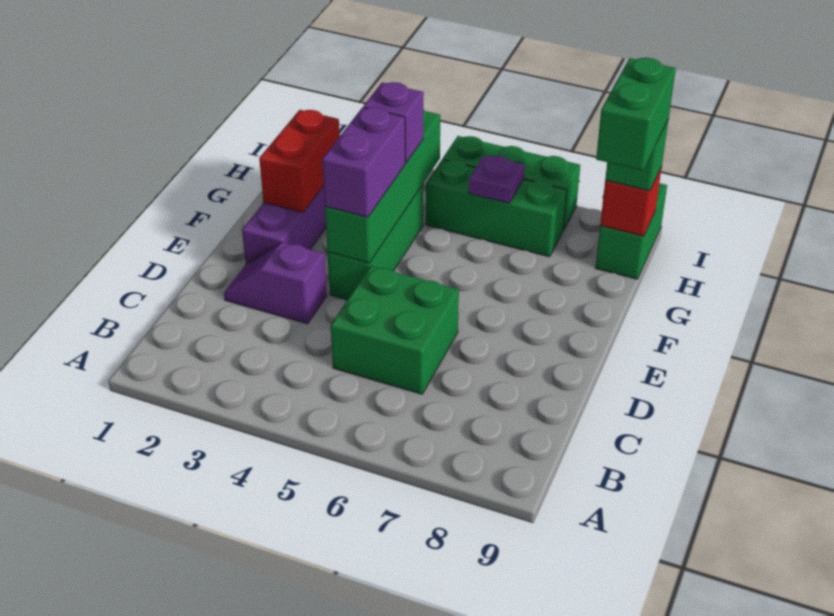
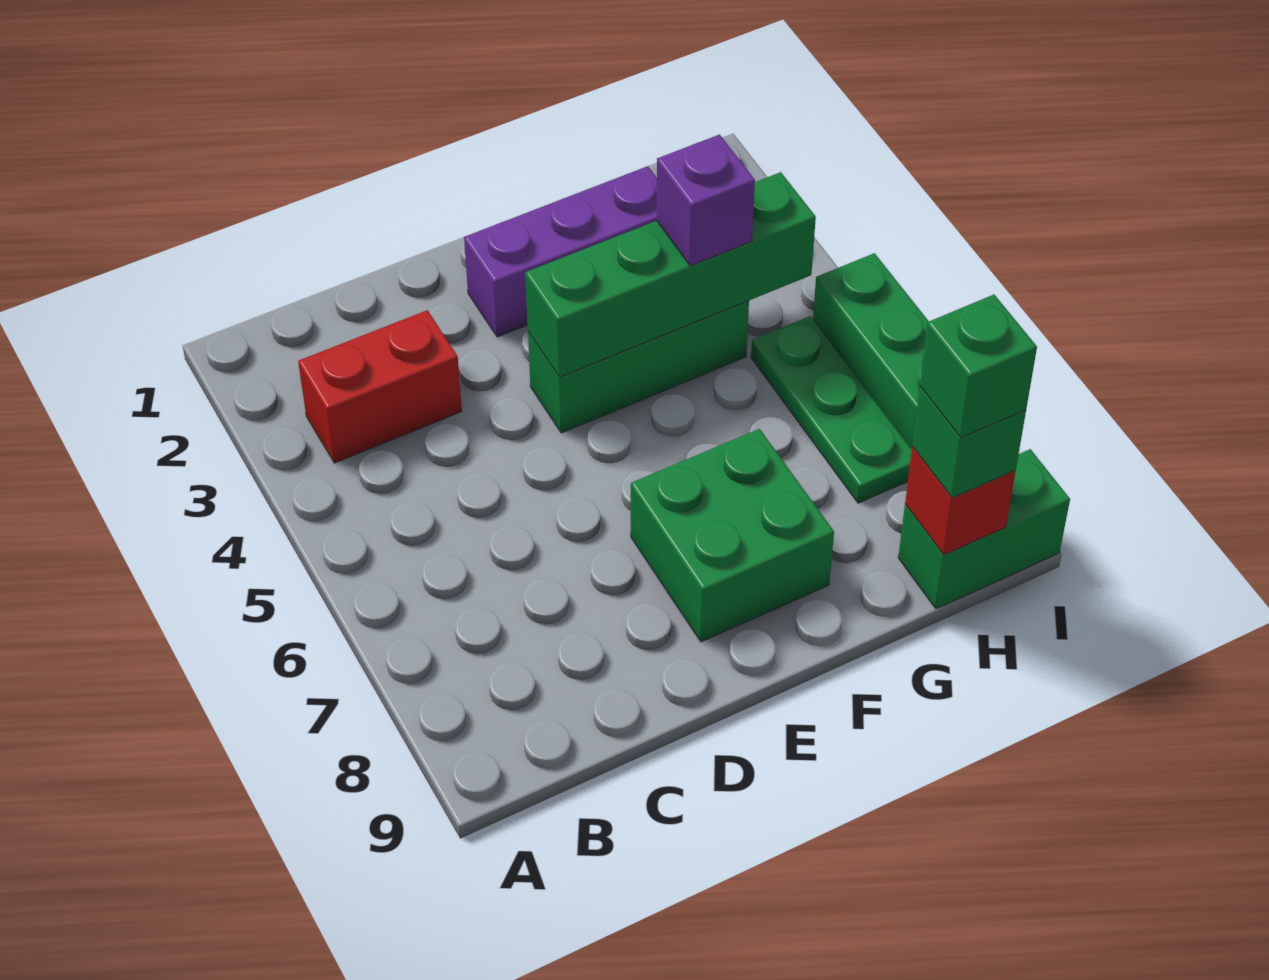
green brick C5:D6 level 1 -> green brick E7:F8 level 1
purple slope D2:D3 level 1 top 3 -> none
purple brick E4:F4 level 3 -> none
red brick F2:G2 level 2 -> red brick B3:C3 level 1
green brick G9:H9 level 4 -> green brick H9 level 4
green brick H5:H7 level 1 -> green plate H5:H7 level 1
purple plate H6 level 2 -> none

